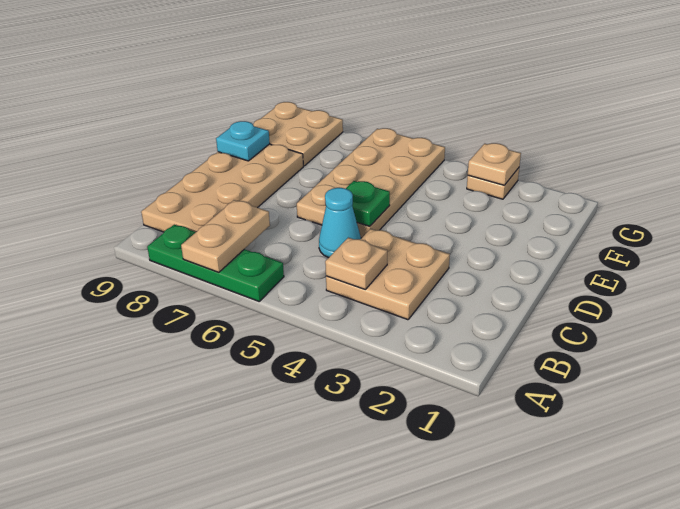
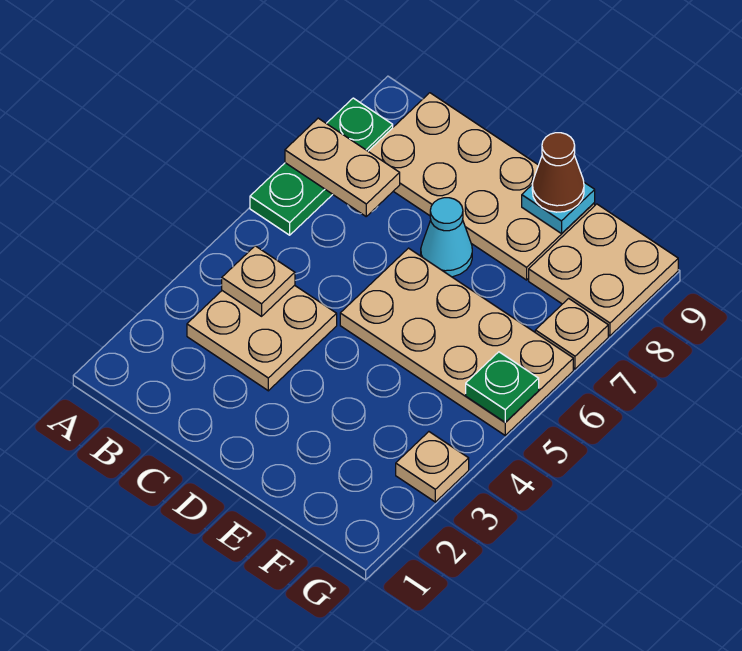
cyan cone C5 level 1 -> cyan cone D7 level 1
green plate D5 level 2 -> green plate G5 level 2
none -> brown cone E9 level 3
tan plate G3 level 2 -> tan plate G7 level 1

